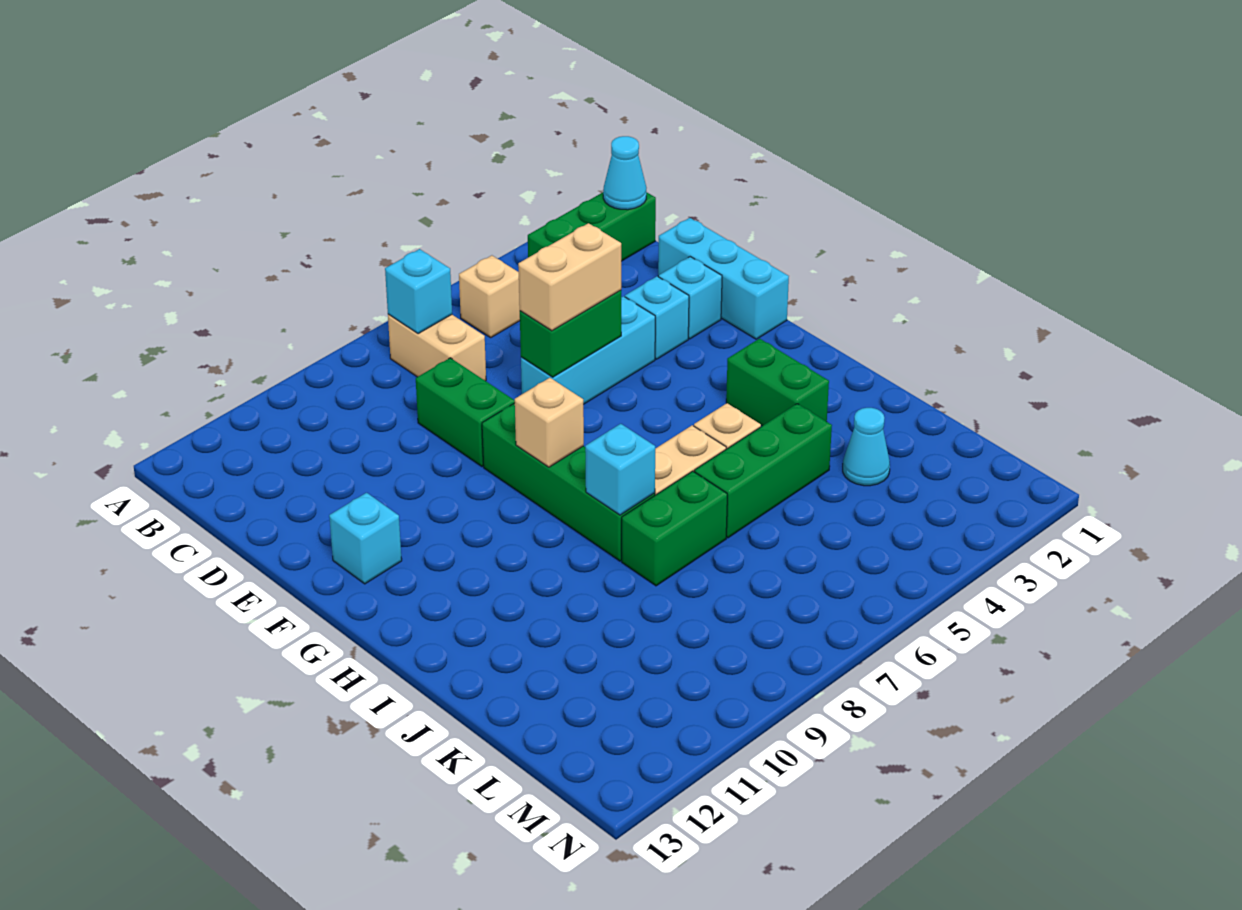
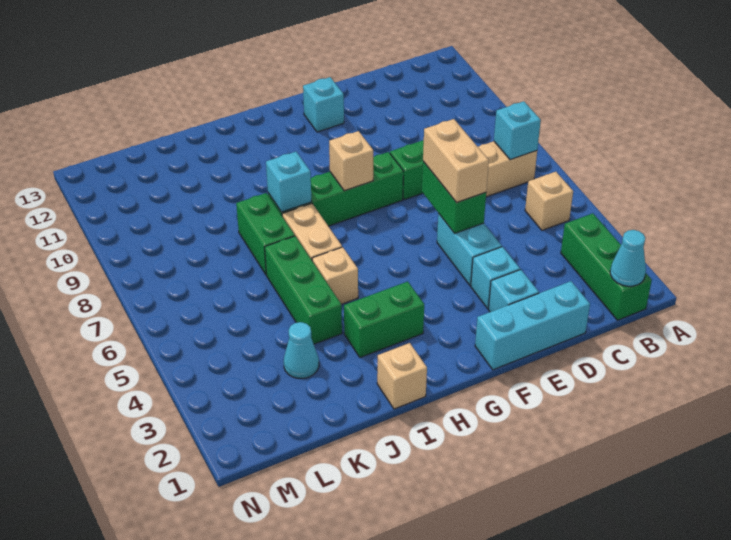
cyan brick E4:E6 level 1 -> cyan brick E4:E5 level 1
none -> tan brick I1 level 1

